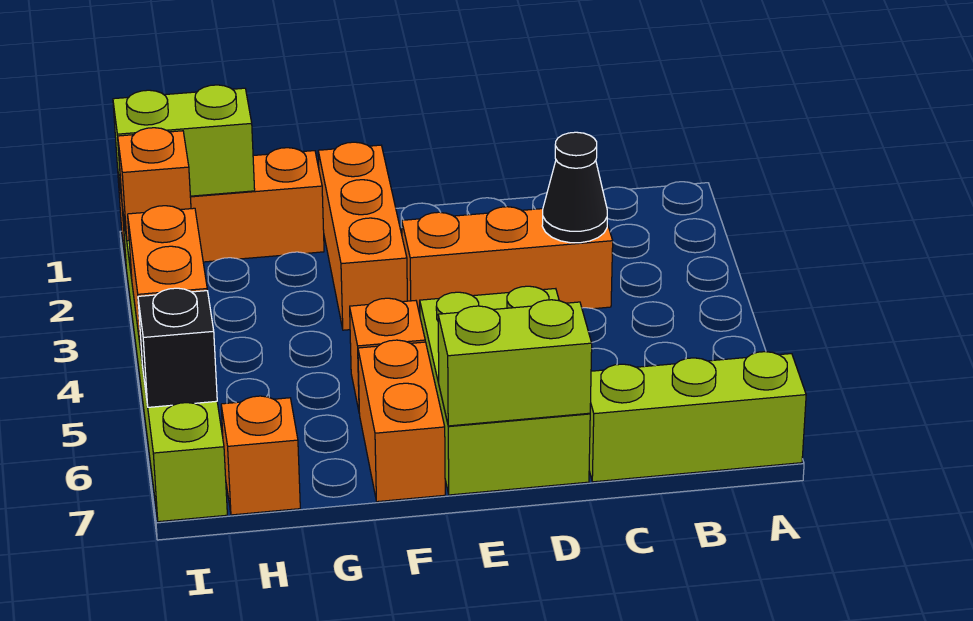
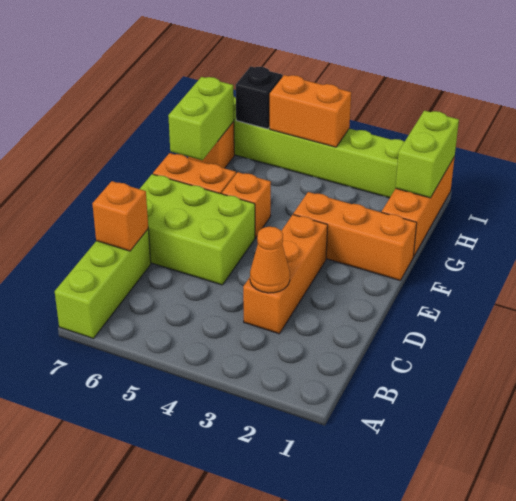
black cone C3 level 2 -> orange cone C3 level 2
lime brick D7:E7 level 2 -> lime brick G7:H7 level 2
orange brick I2 level 2 -> orange brick C7 level 2

